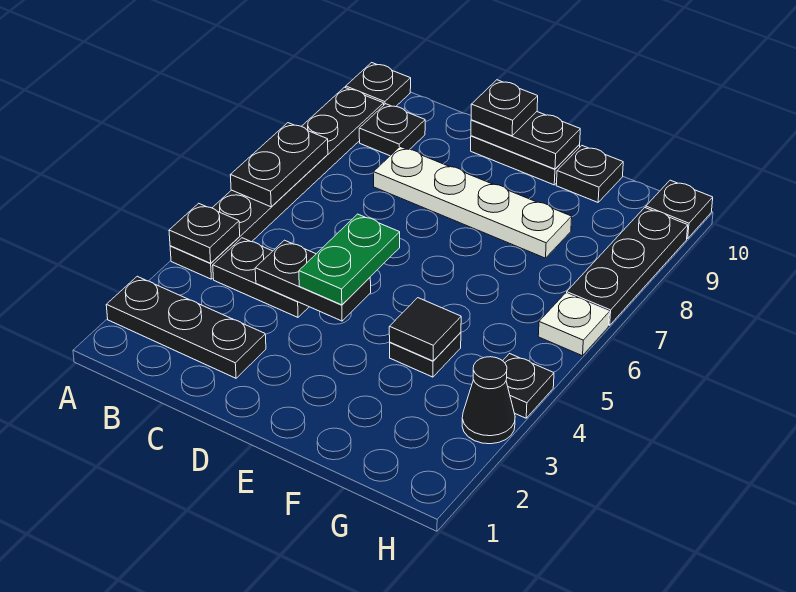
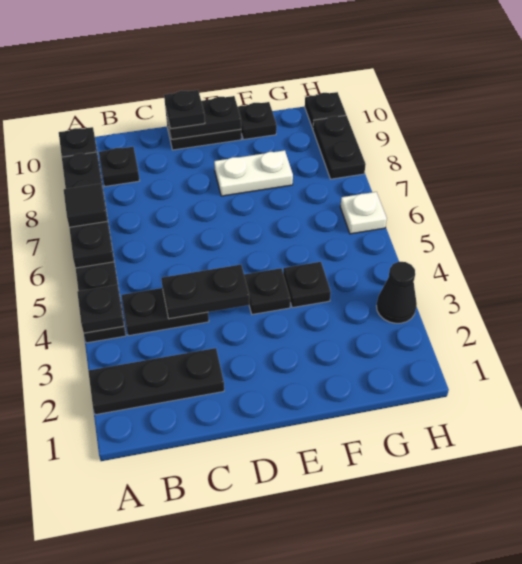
white plate C8:F8 level 1 -> white plate E8:F8 level 1
green plate D4:D5 level 3 -> none
black tile F4 level 2 -> black tile A7 level 3
black plate H4 level 1 -> black plate E4 level 1
black plate H7:H9 level 1 -> black plate H8:H9 level 1

